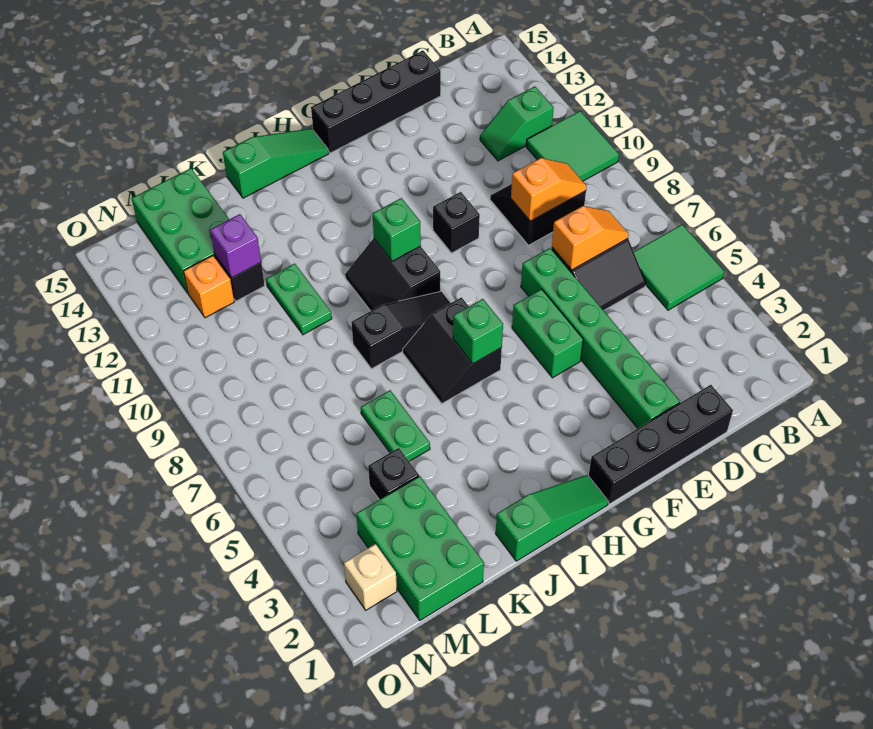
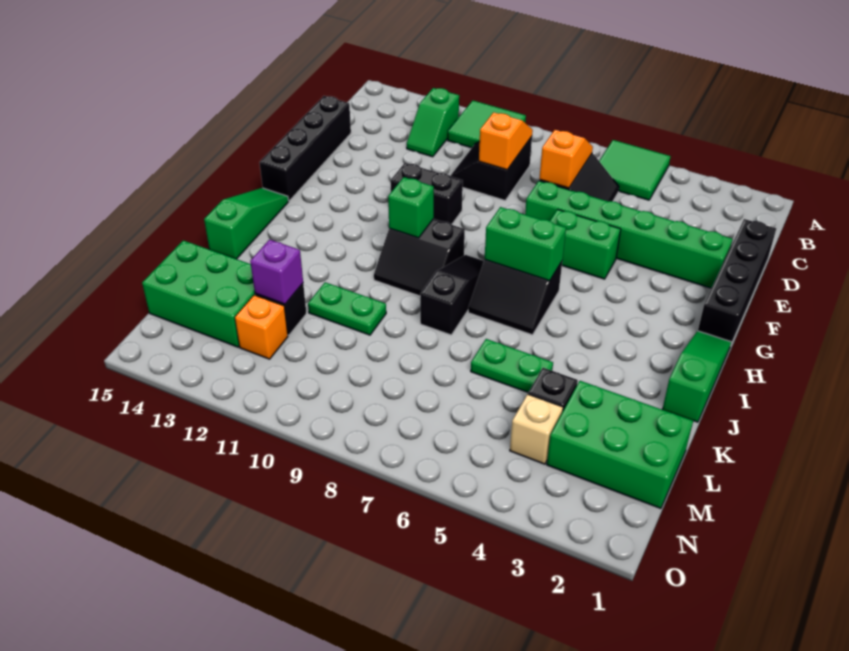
black brick F10 level 1 -> black brick F10:F11 level 1
green brick H6 level 2 -> green brick H6:H7 level 2
tan brick N2 level 1 -> tan brick M4 level 1

